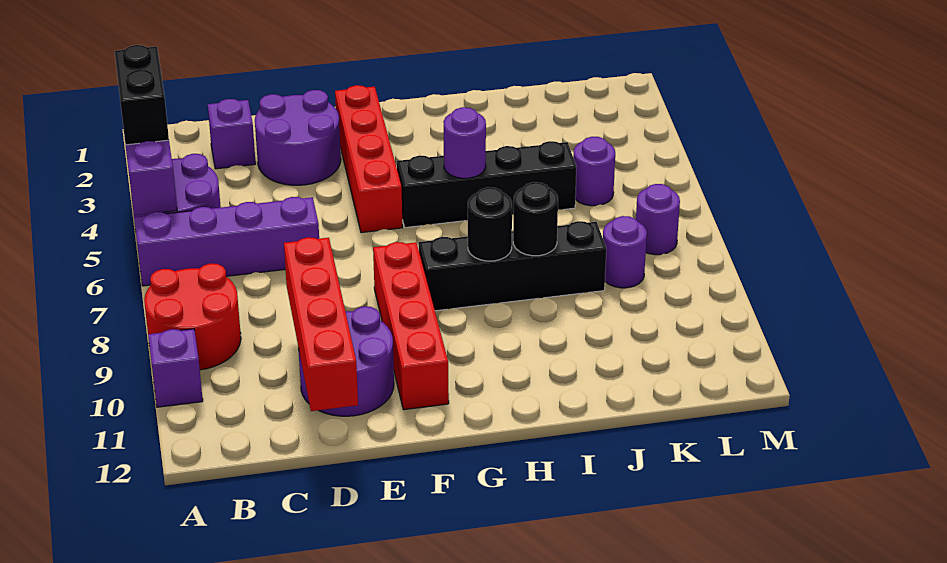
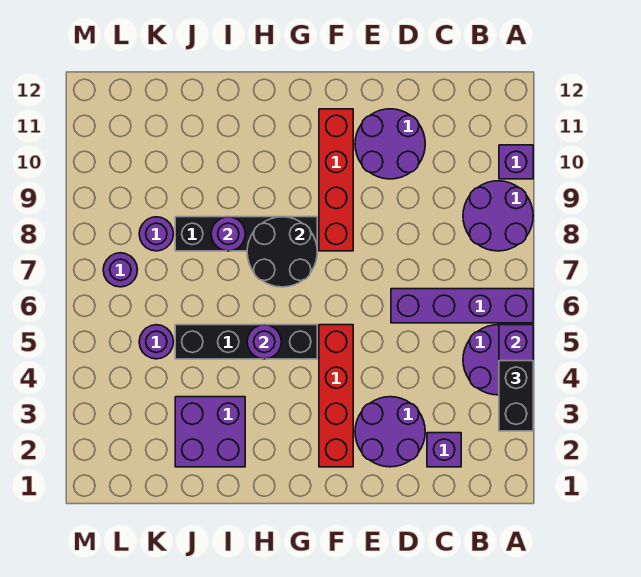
red round brick A8:B9 level 1 -> purple round brick A8:B9 level 1
red brick D9:D12 level 2 -> none
black round brick H8 level 2 -> black round brick G7:H8 level 2
none -> purple brick I2:J3 level 1
black round brick I8 level 2 -> purple round brick I8 level 2

